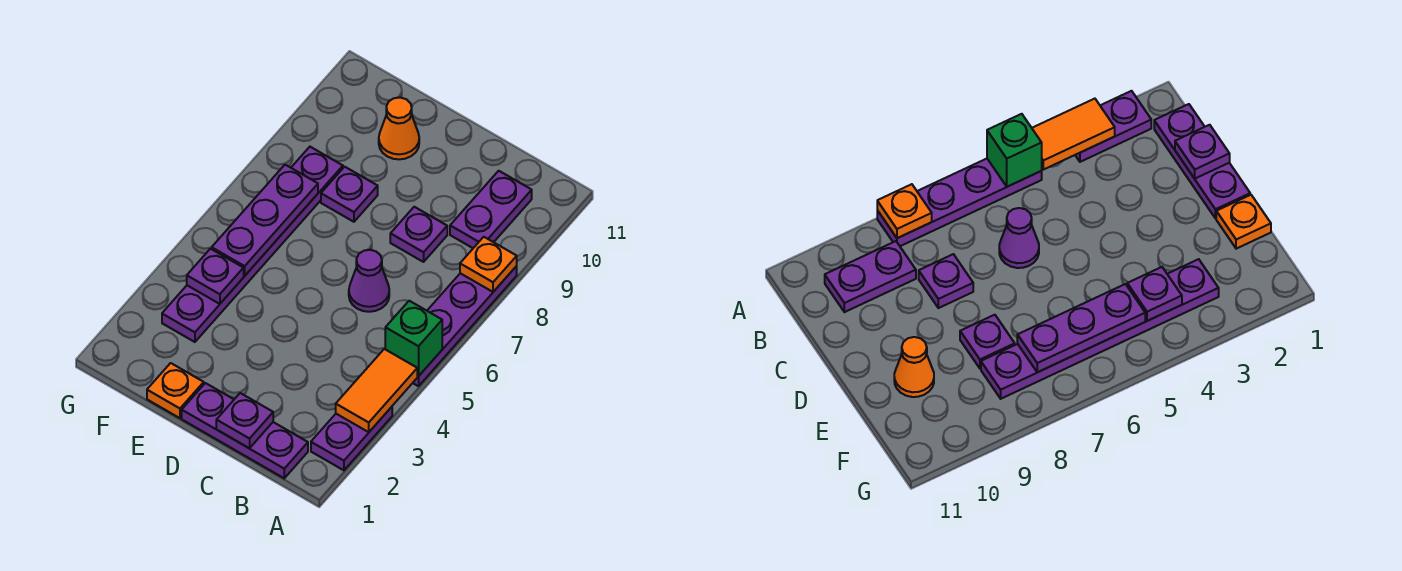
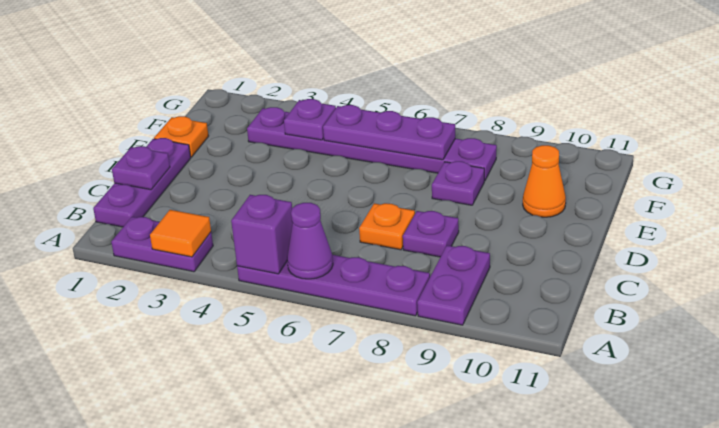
orange tile A3:A4 level 2 -> orange tile A3 level 2
green brick A5 level 2 -> purple brick A5 level 2
orange plate A8 level 2 -> orange plate C7 level 1
purple plate B9:B10 level 1 -> purple plate A9:B9 level 1
purple cone C6 level 1 -> purple cone A6 level 2

